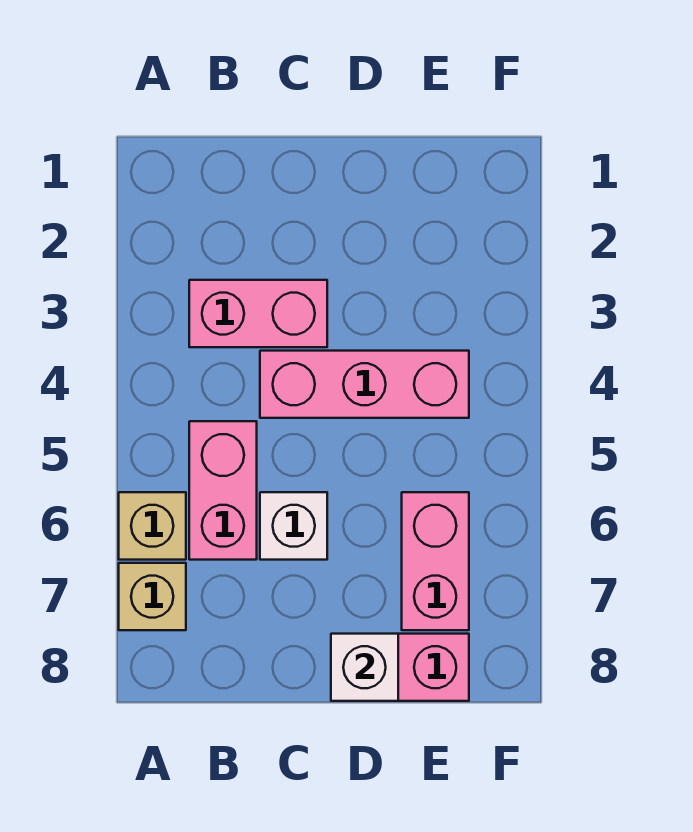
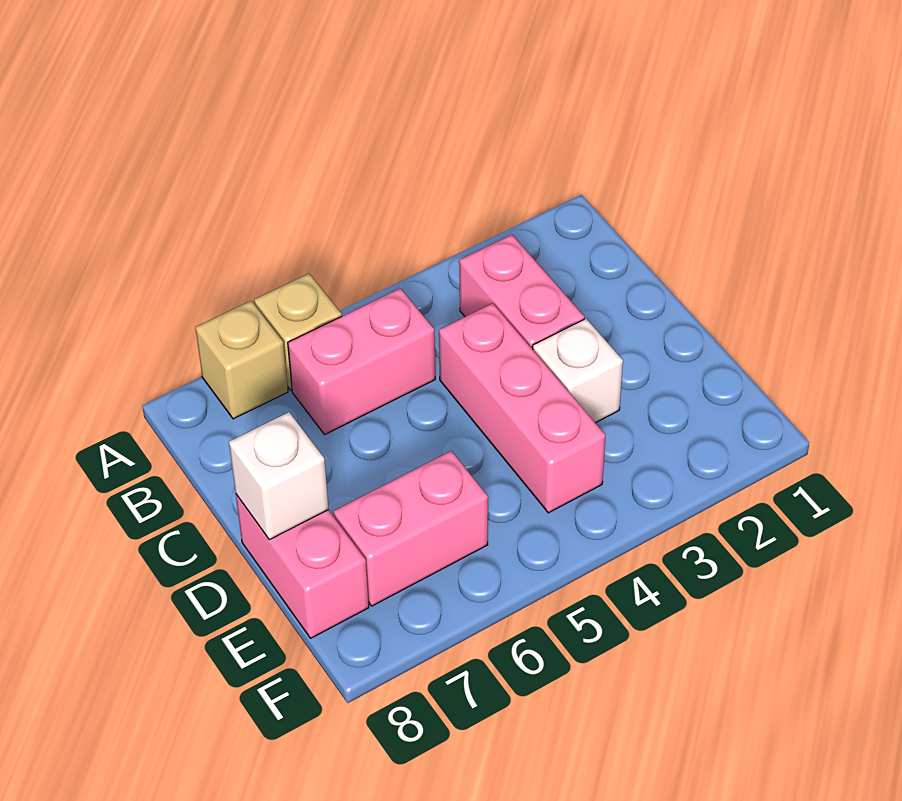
white brick C6 level 1 -> white brick D3 level 1

